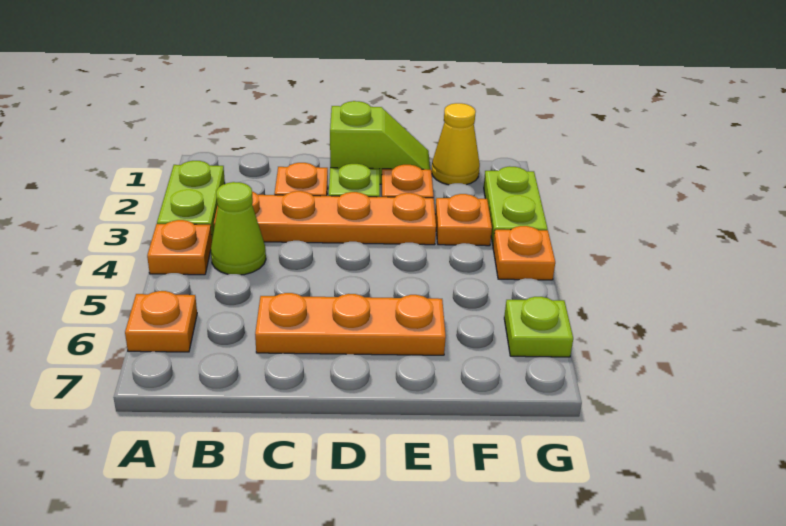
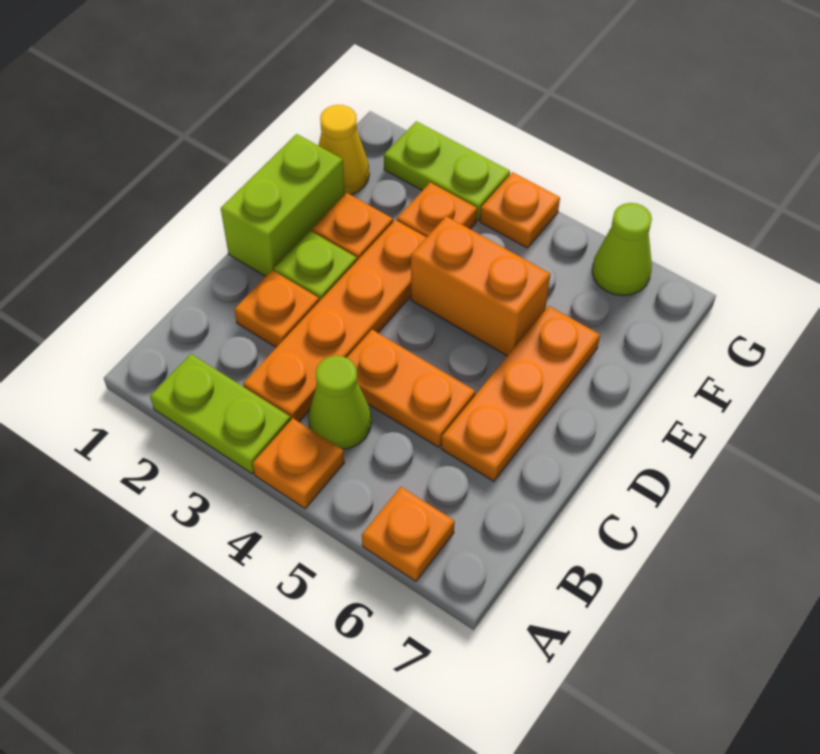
none -> orange plate C4:C5 level 1
lime slope D1:E1 level 1 top D -> lime brick D1:E1 level 1
none -> orange brick E4:E5 level 1
lime plate G6 level 1 -> lime cone G6 level 1

